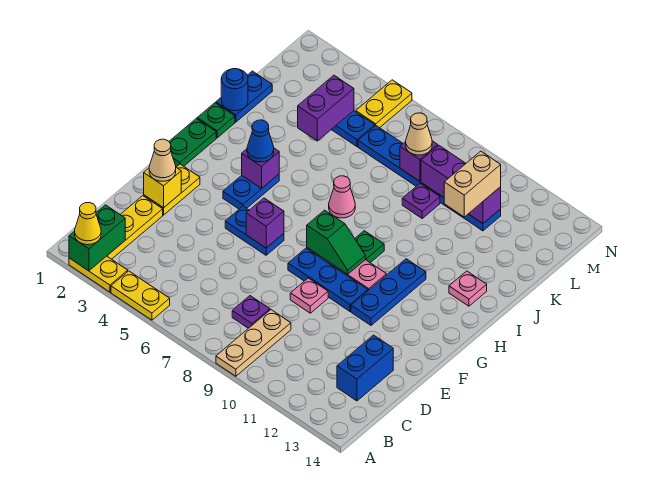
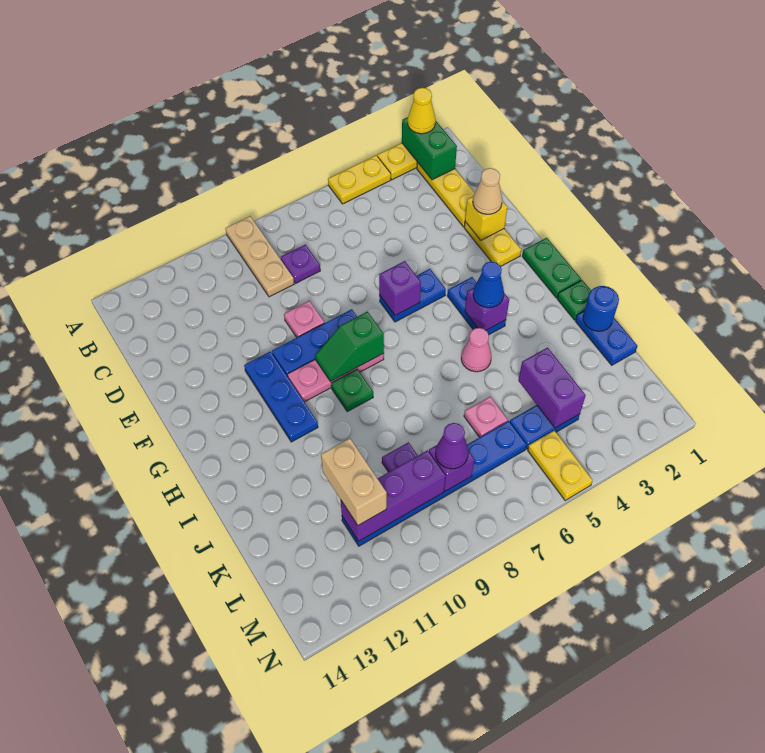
blue brick C13:D13 level 1 -> none
pink cone I7 level 1 -> pink cone I5 level 1
pink plate I13 level 1 -> pink plate K6 level 1
tan cone L8 level 3 -> purple cone L8 level 3

